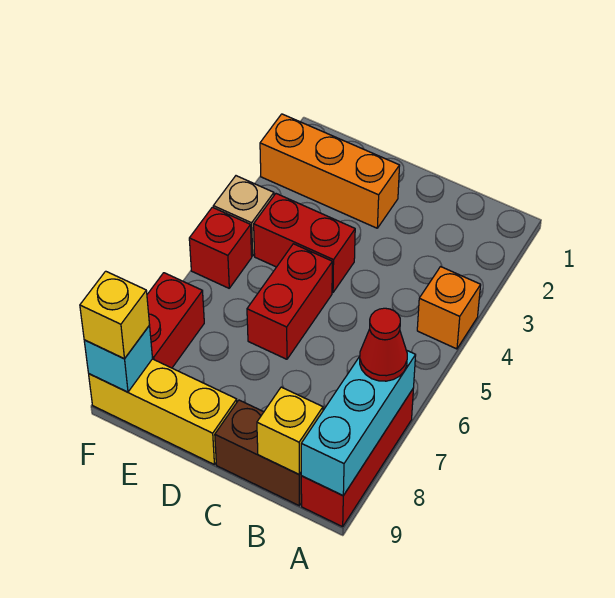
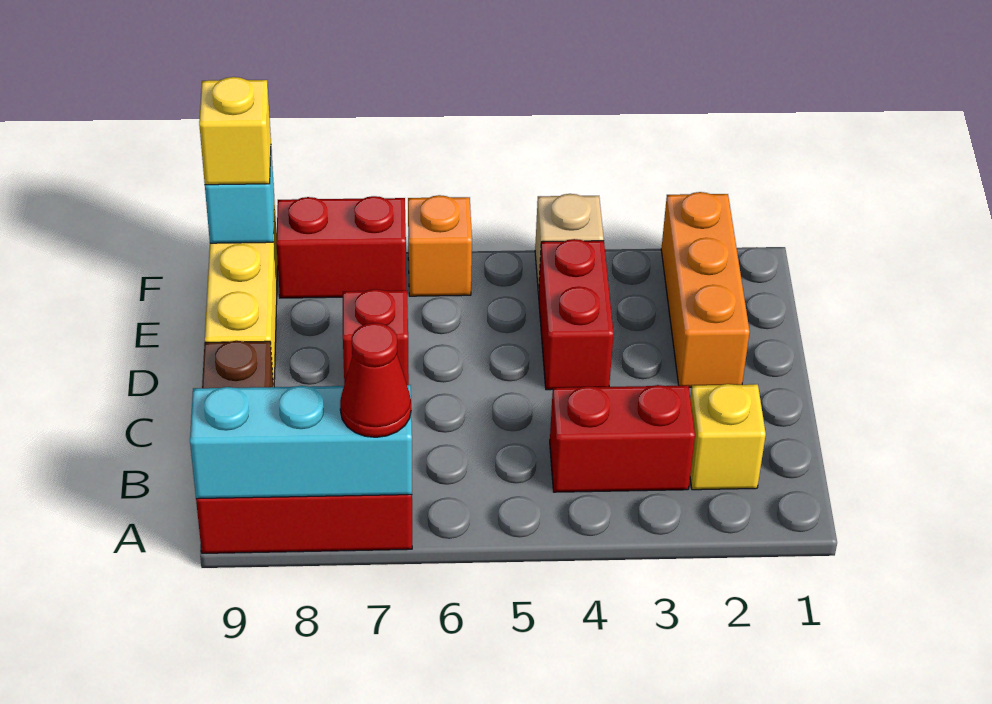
orange brick A4 level 1 -> orange brick F6 level 1
yellow brick B9 level 2 -> yellow brick B2 level 1
red brick D5:D6 level 1 -> red brick B3:B4 level 1
red brick F5 level 1 -> red brick D7 level 1

